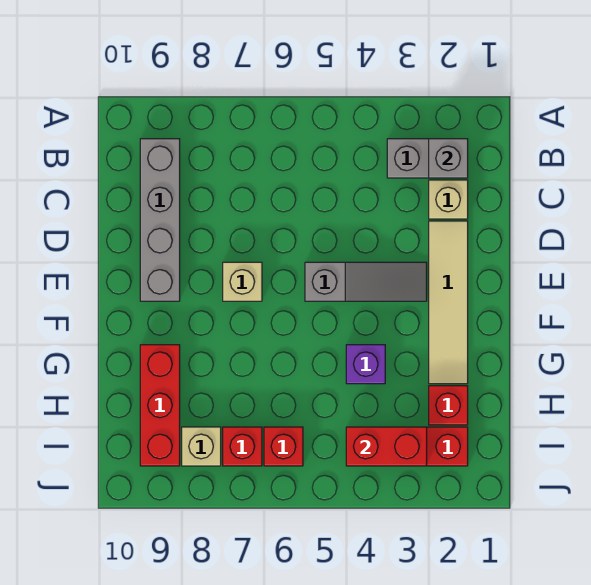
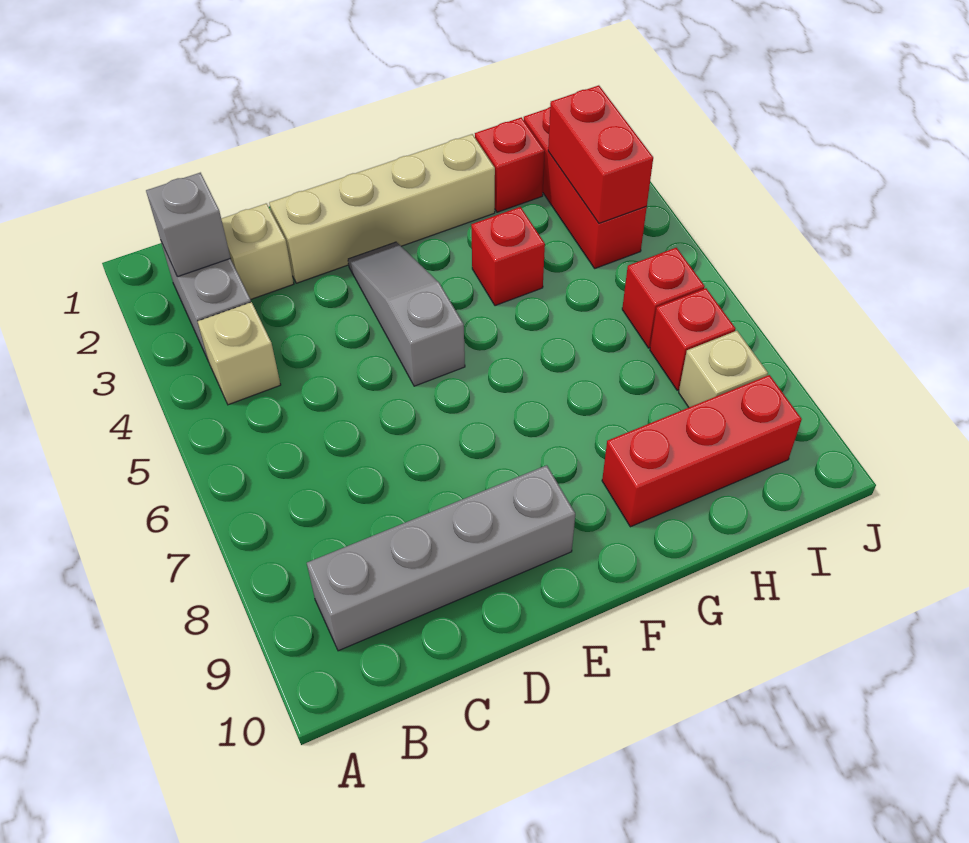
tan tile D2:G2 level 1 -> tan brick D2:G2 level 1
tan brick E7 level 1 -> tan brick B4 level 1
purple brick G4 level 1 -> red brick G4 level 1

